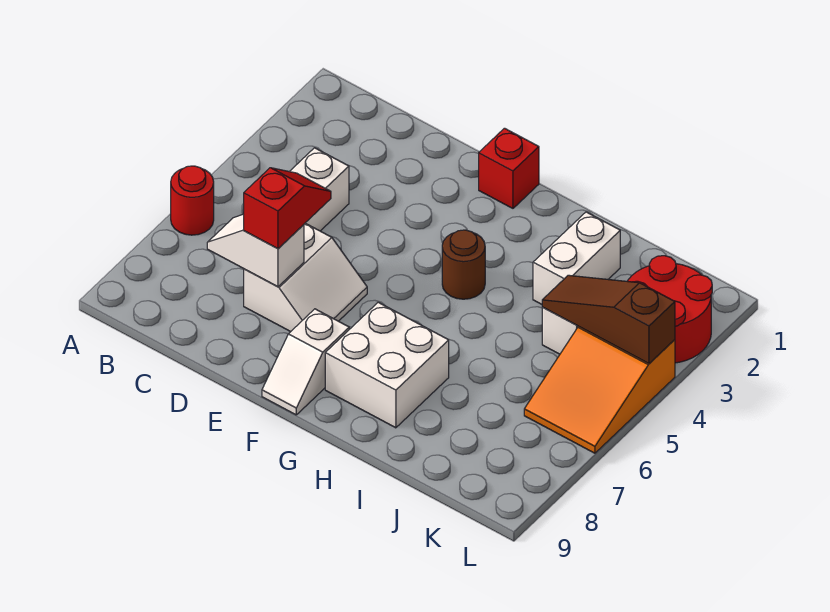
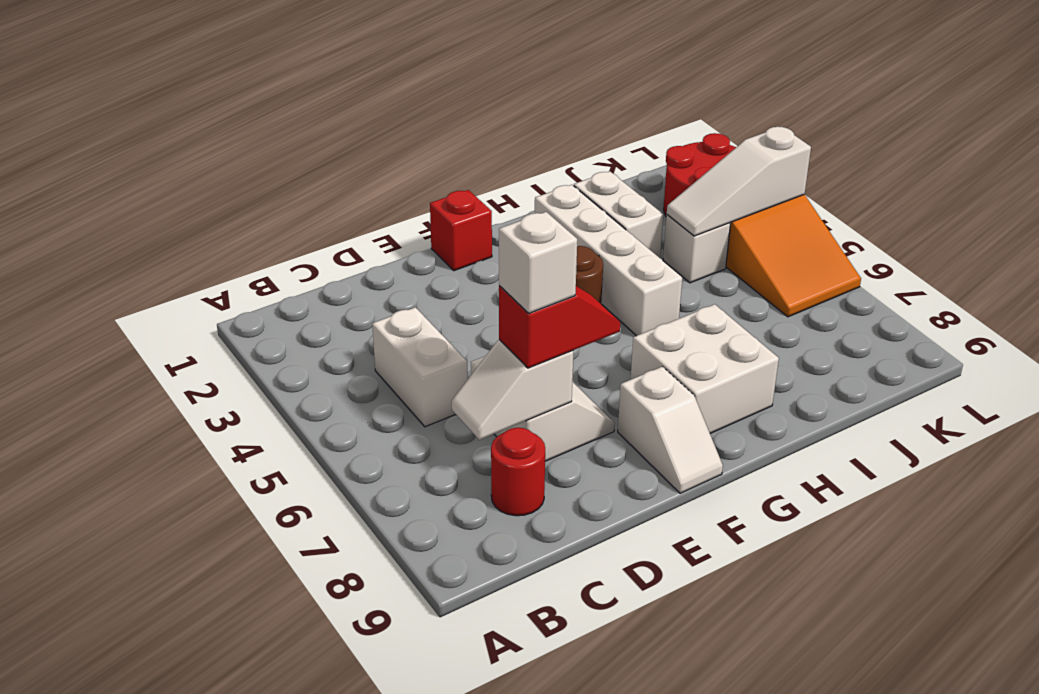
red round brick A6 level 1 -> red round brick C8 level 1
red slope D6:D7 level 3 top 7 -> red slope D7:E7 level 3 top D
none -> white brick D7 level 4
none -> white brick H2:H5 level 1
brown slope J4:L4 level 2 top L -> white slope J4:L4 level 2 top L

